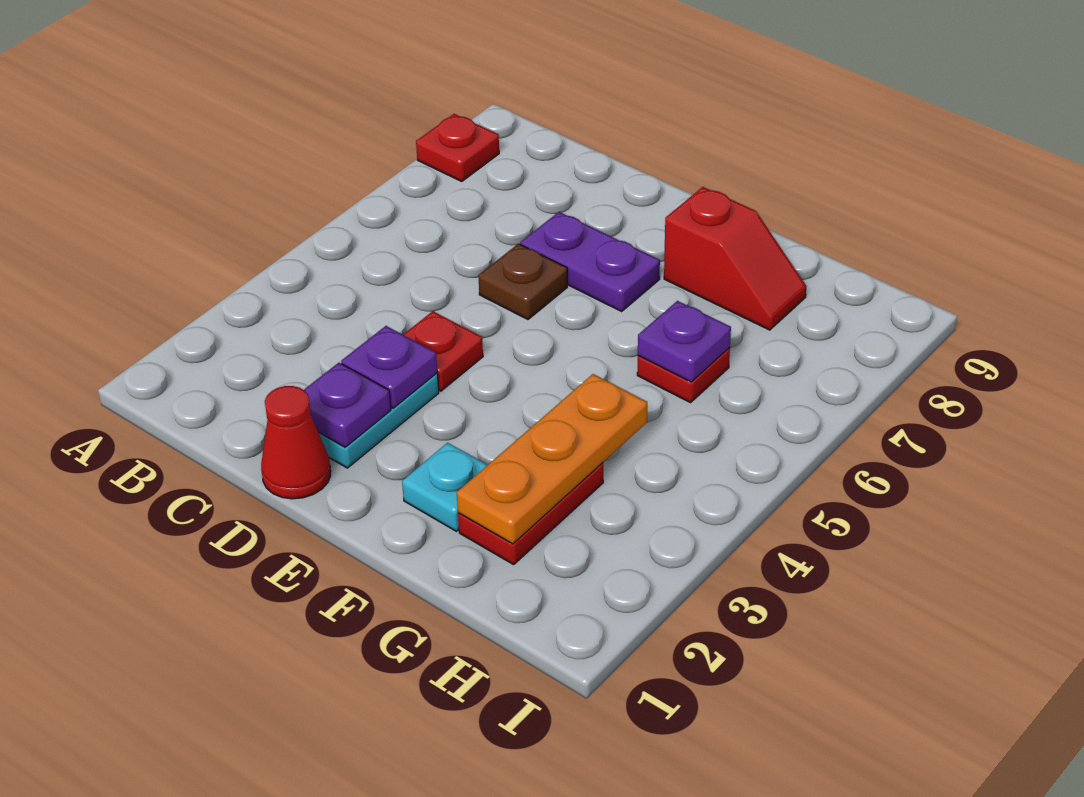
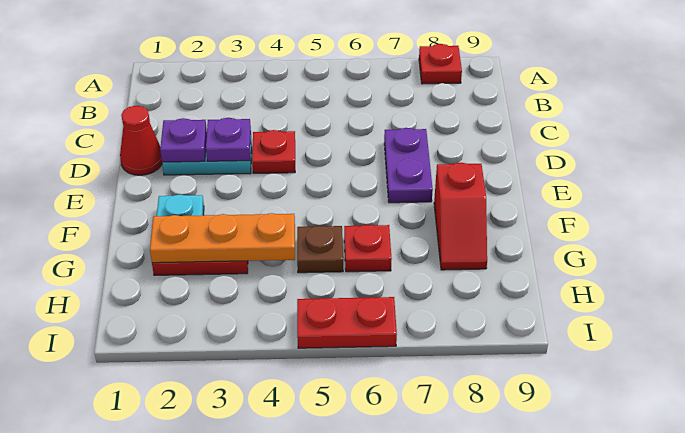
brown plate D6 level 1 -> brown plate G5 level 1
purple plate G6 level 2 -> none
none -> red plate I5:I6 level 1

